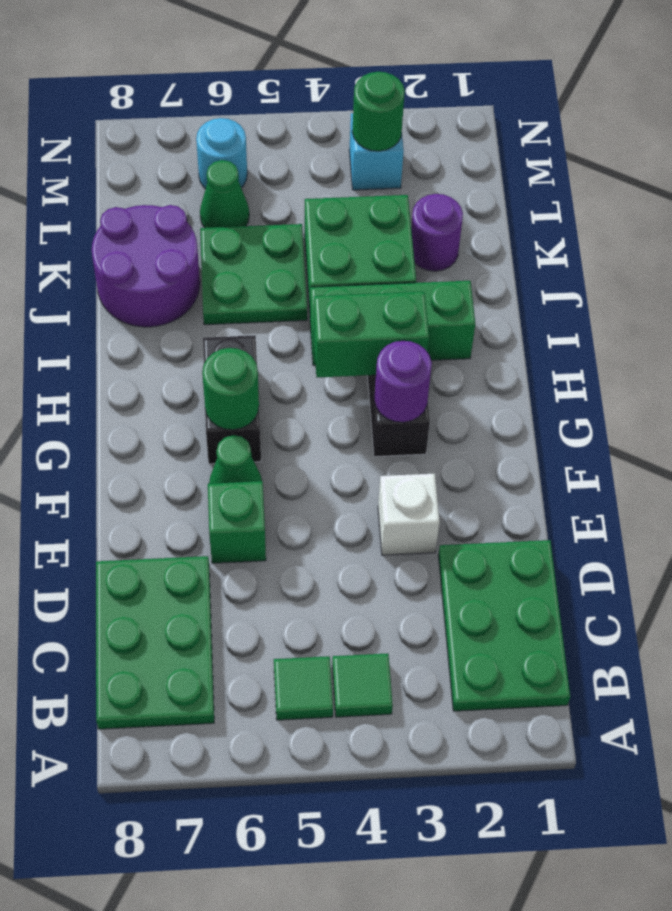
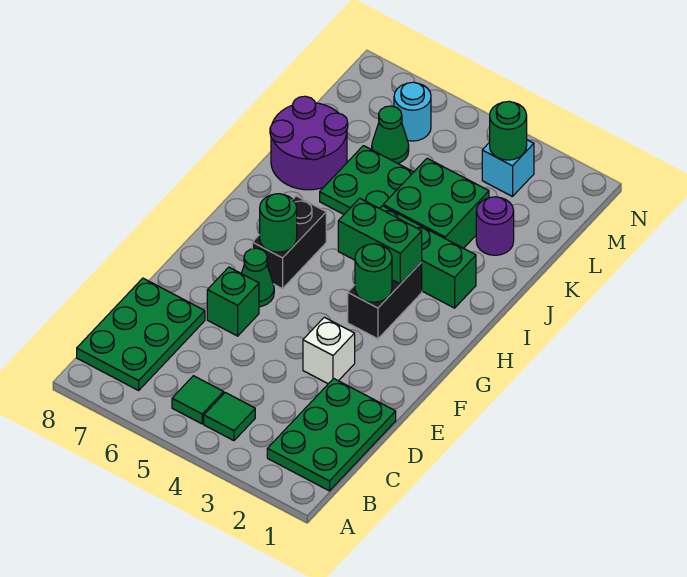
purple round brick G3 level 2 -> green round brick G3 level 2

